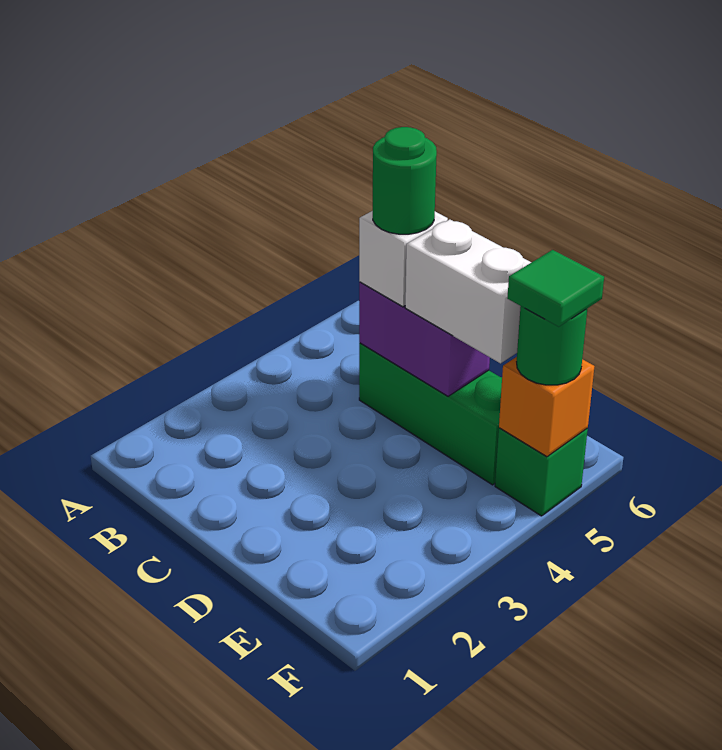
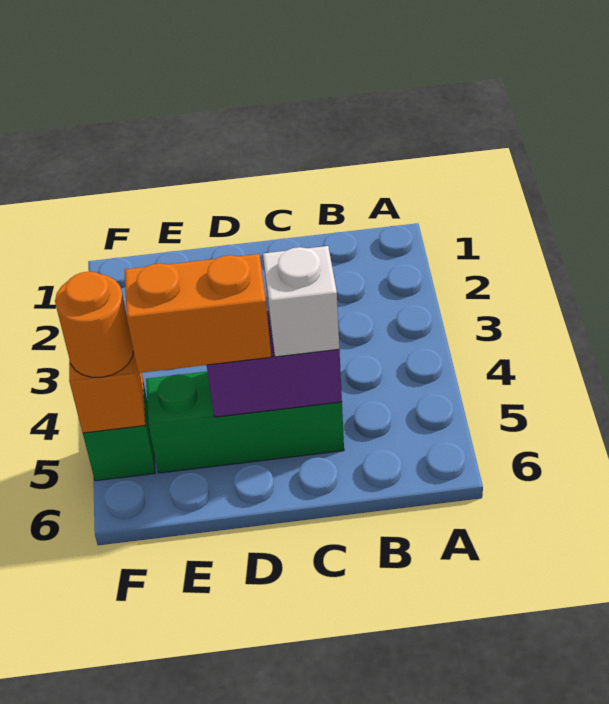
green round brick C5 level 4 -> none
white brick D5:E5 level 3 -> orange brick D5:E5 level 3
green round brick F5 level 3 -> orange round brick F5 level 3
green tile F5 level 4 -> none

